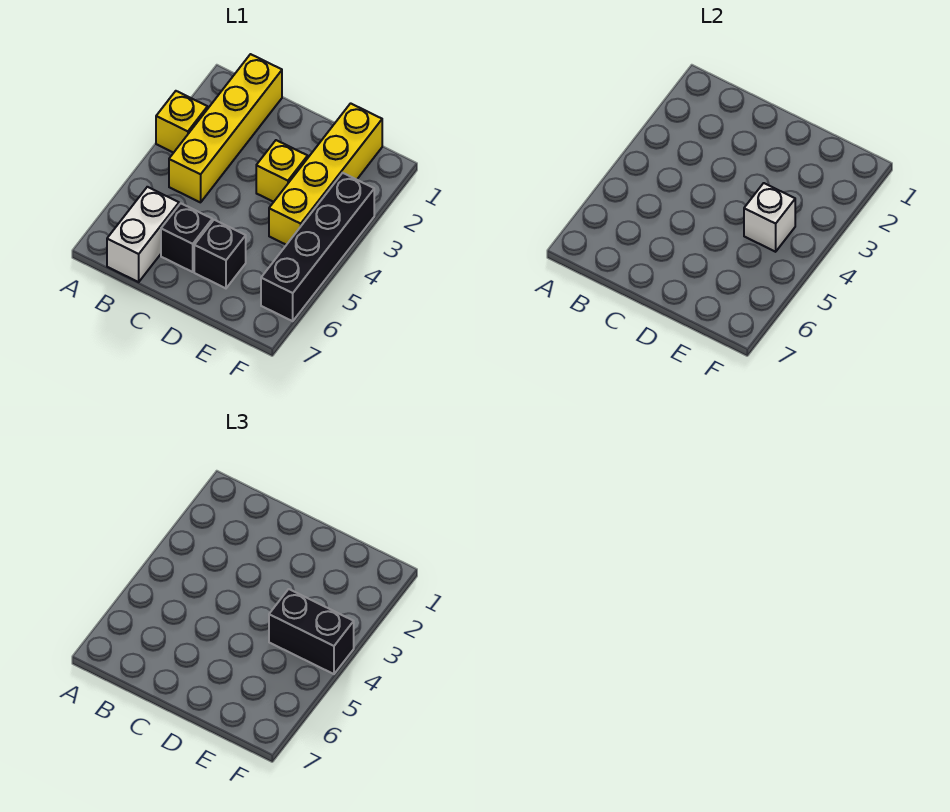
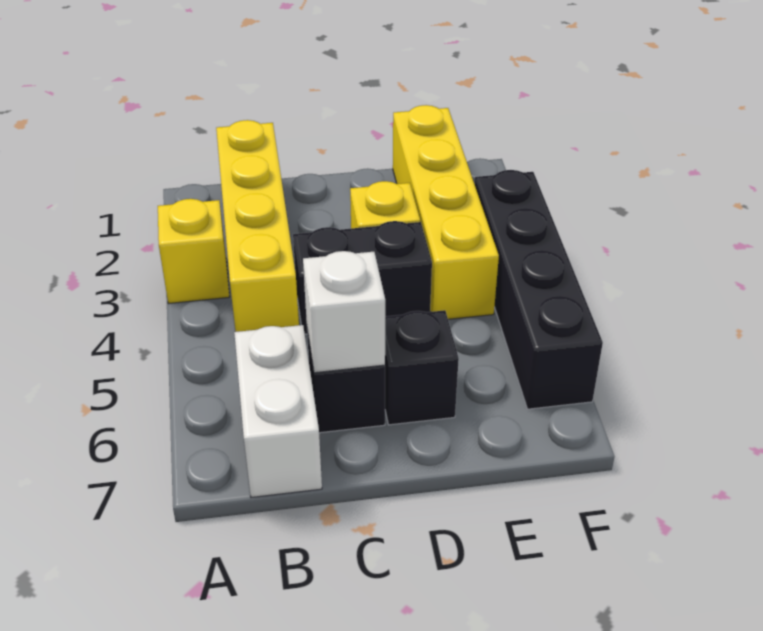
white brick E4 level 2 -> white brick C6 level 2
black brick E4:F4 level 3 -> black brick C4:D4 level 1

